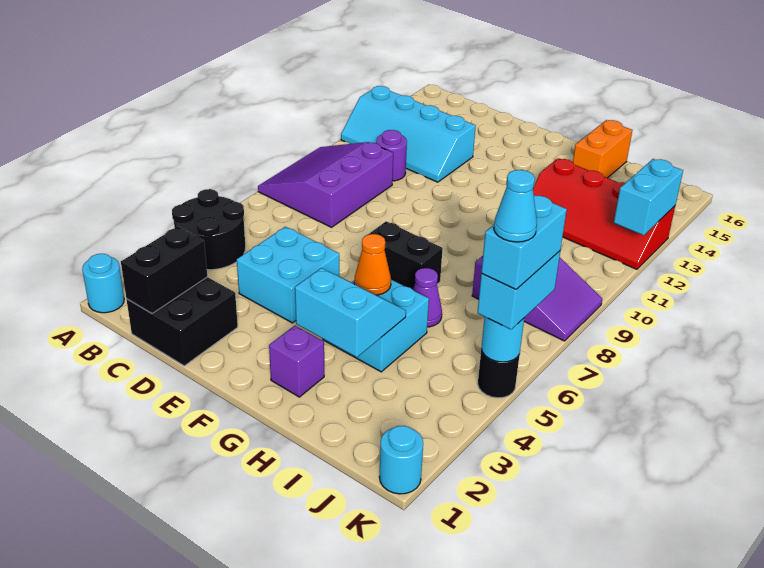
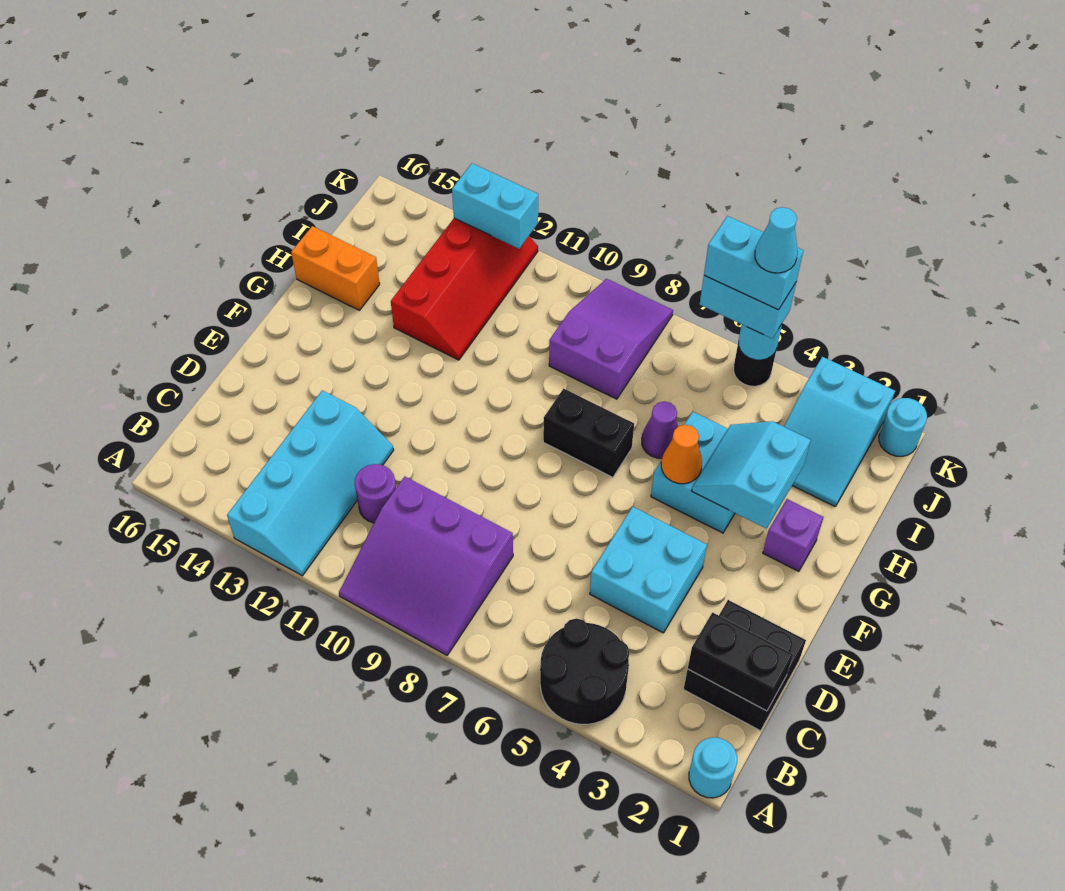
black brick F7:G7 level 1 -> black brick G7:G8 level 1
none -> cyan slope I2:K3 level 1 top K

